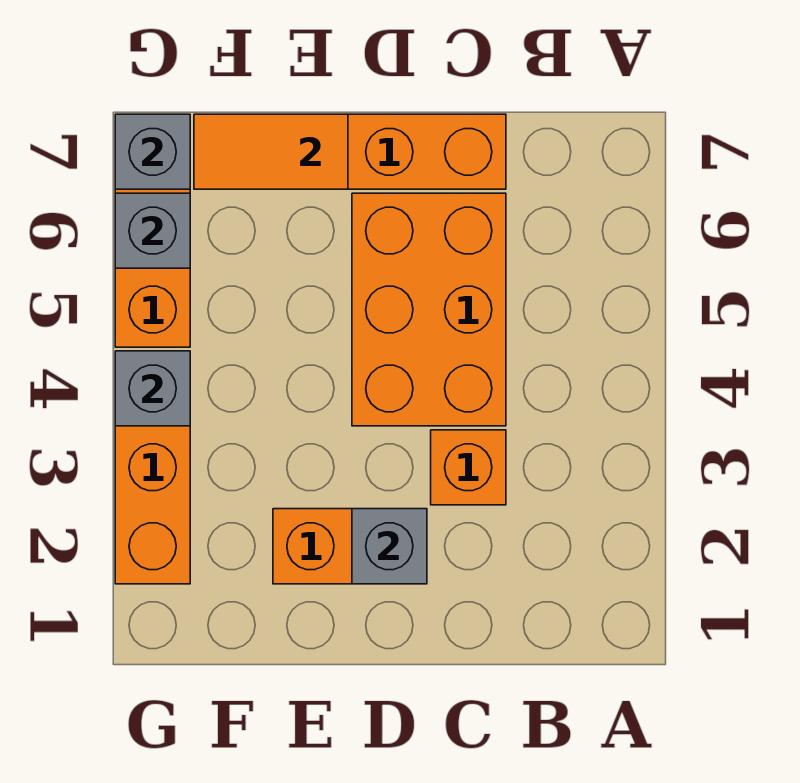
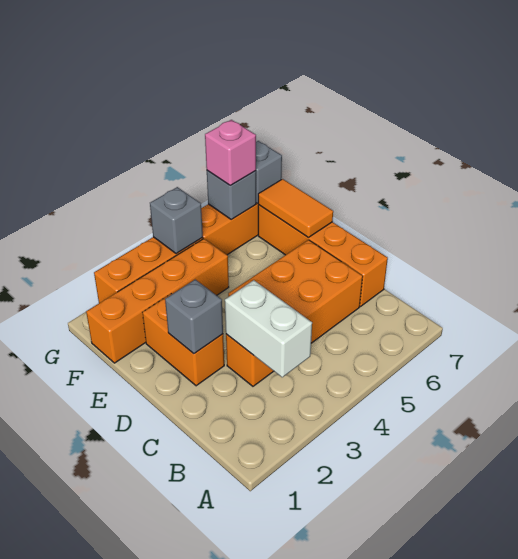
none -> white brick B3:C3 level 2
none -> orange brick F1:F4 level 1
none -> pink brick G6 level 3

